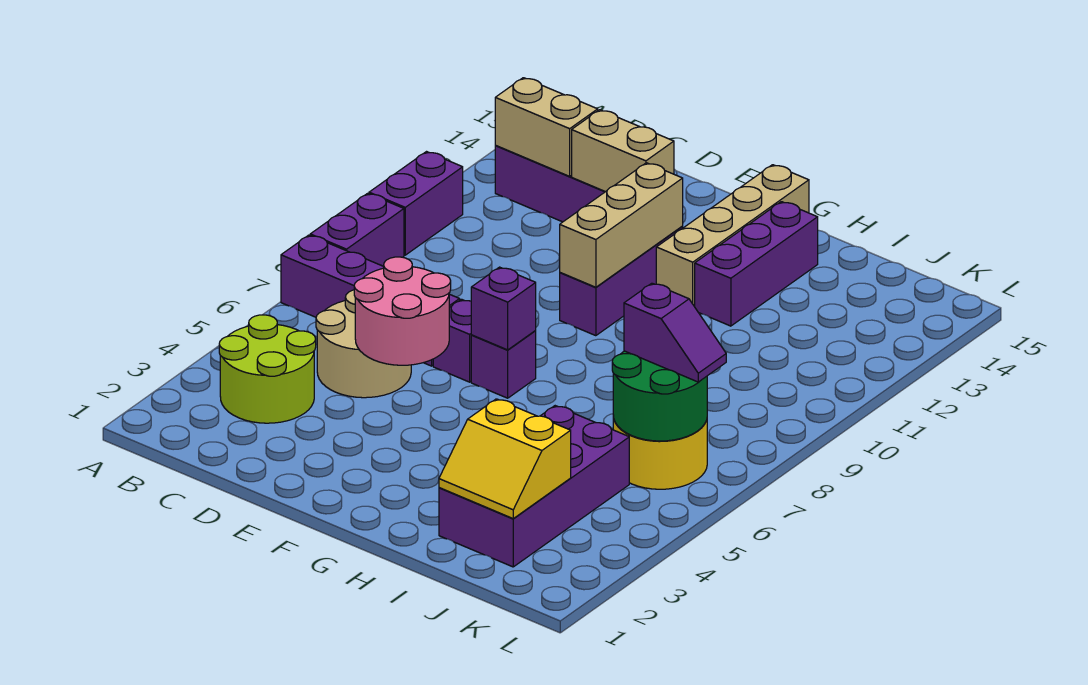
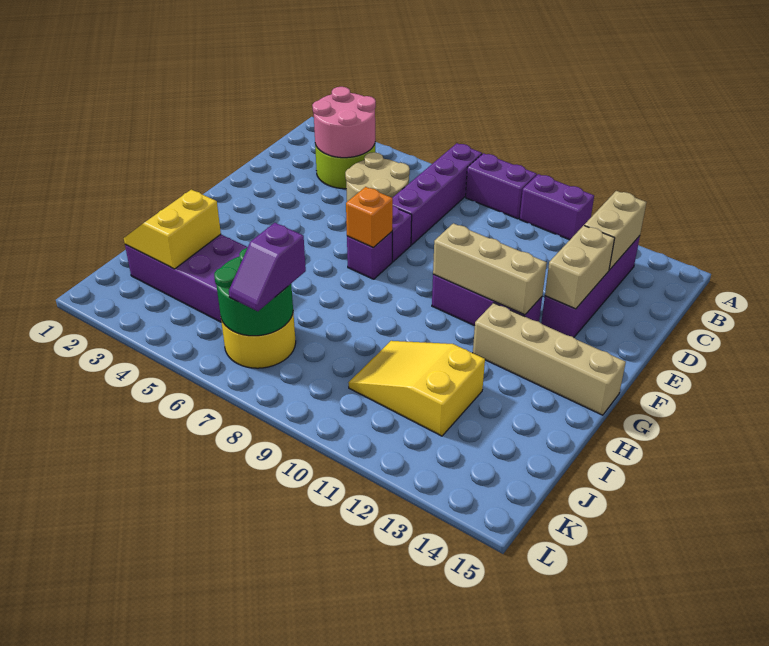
pink round brick D5:E6 level 2 -> pink round brick B3:C4 level 2
purple brick F7 level 2 -> orange brick F7 level 2
purple brick H12:H14 level 1 -> none
none -> yellow slope I10:J12 level 1 top 12

